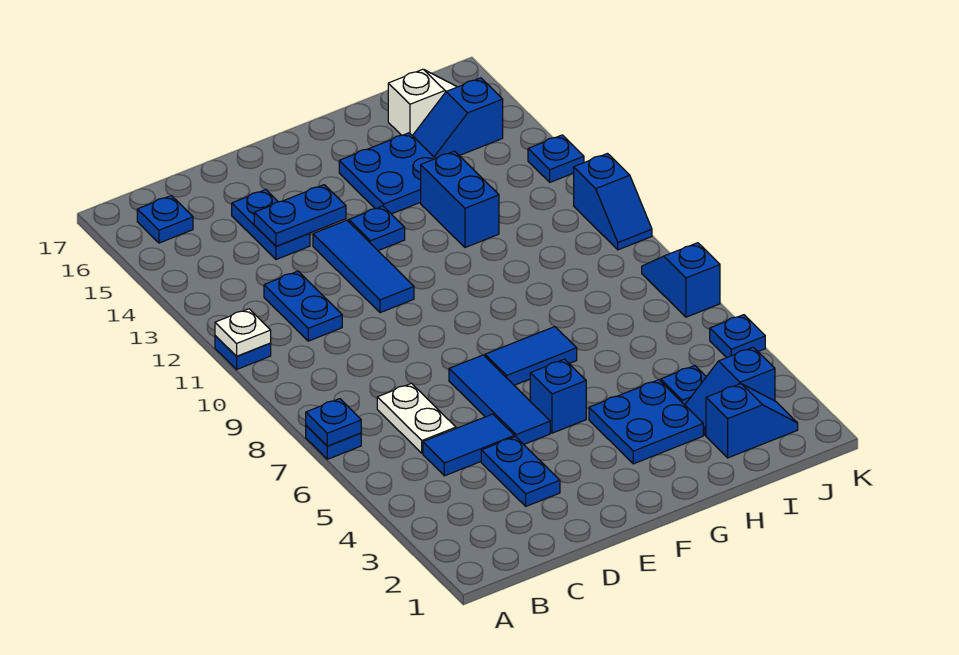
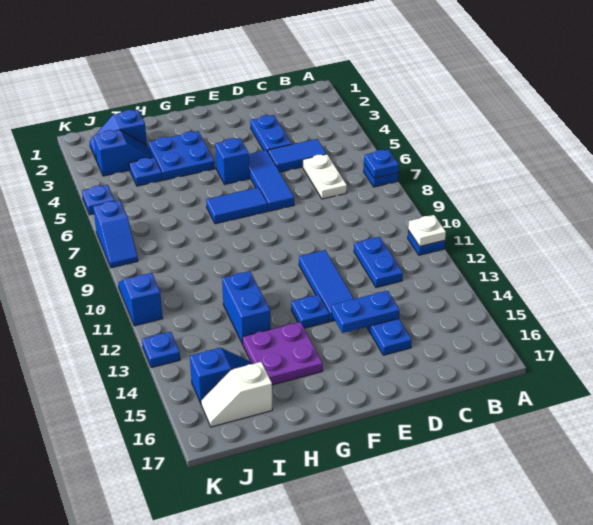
blue plate B16 level 1 -> none
blue plate G14:H15 level 1 -> purple plate G14:H15 level 1

